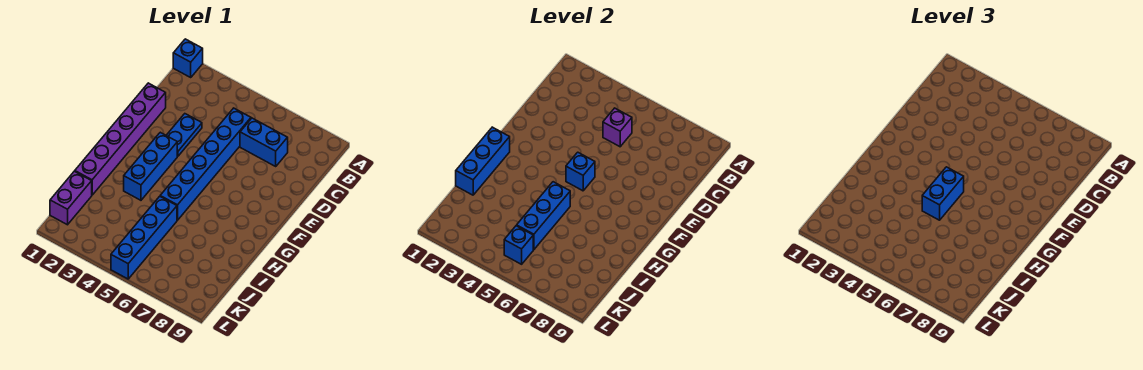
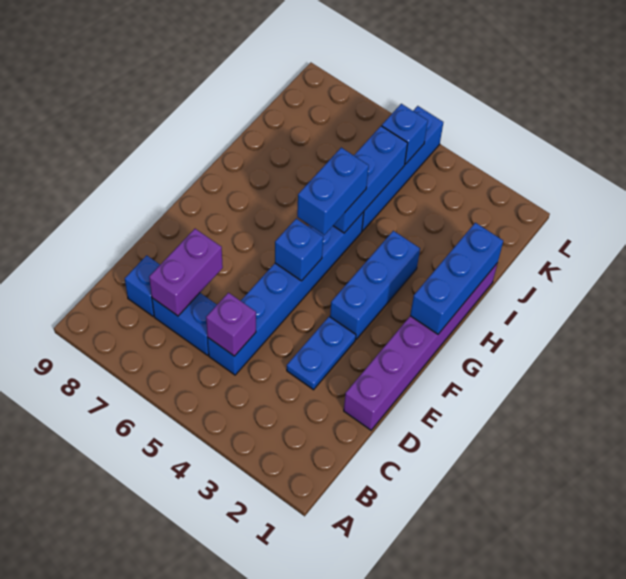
blue brick A1 level 1 -> blue brick C8 level 1
purple brick J1:K1 level 1 -> purple brick C7:D7 level 2

